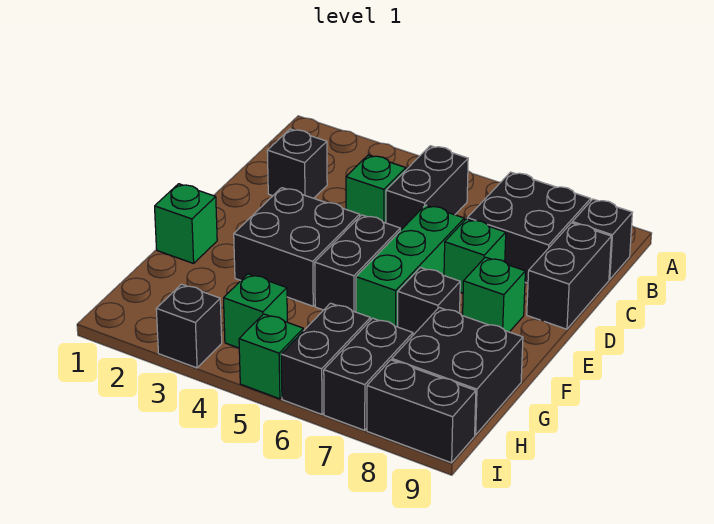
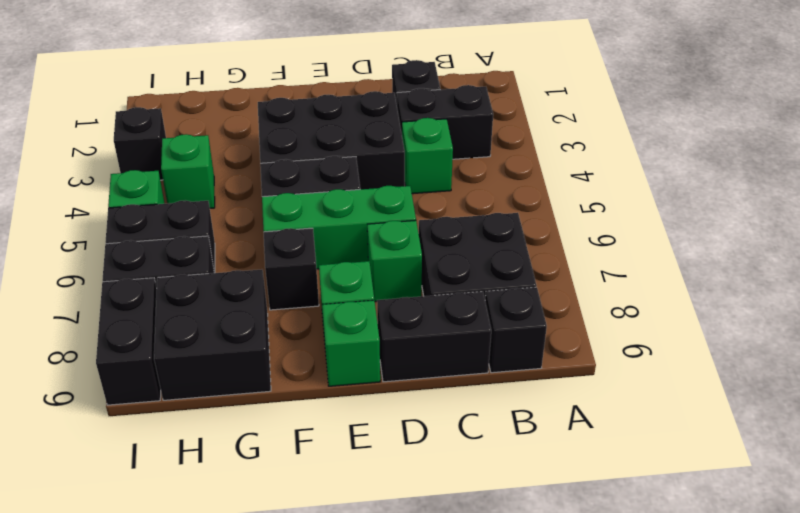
black brick B5:C5 level 1 -> black brick B3:C3 level 1
black brick E3:F4 level 1 -> black brick D3:F4 level 1
green brick F1 level 1 -> green brick E9 level 1

